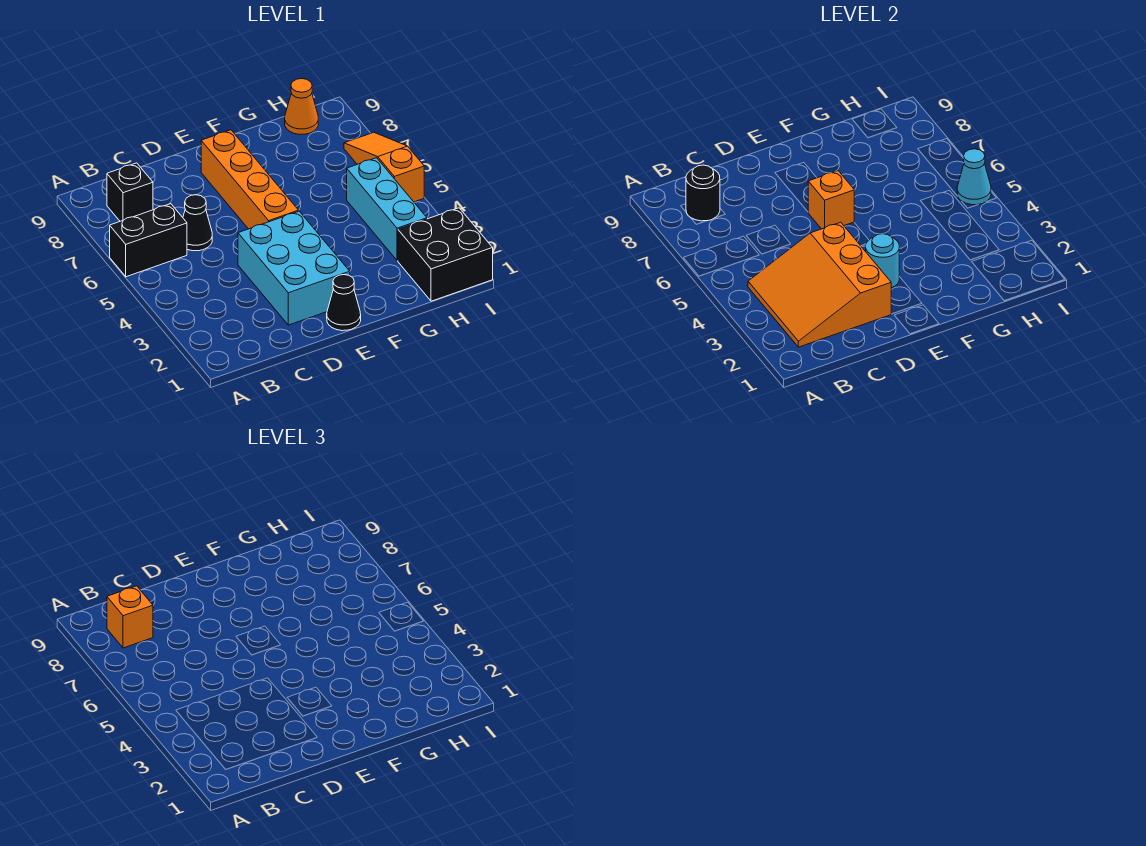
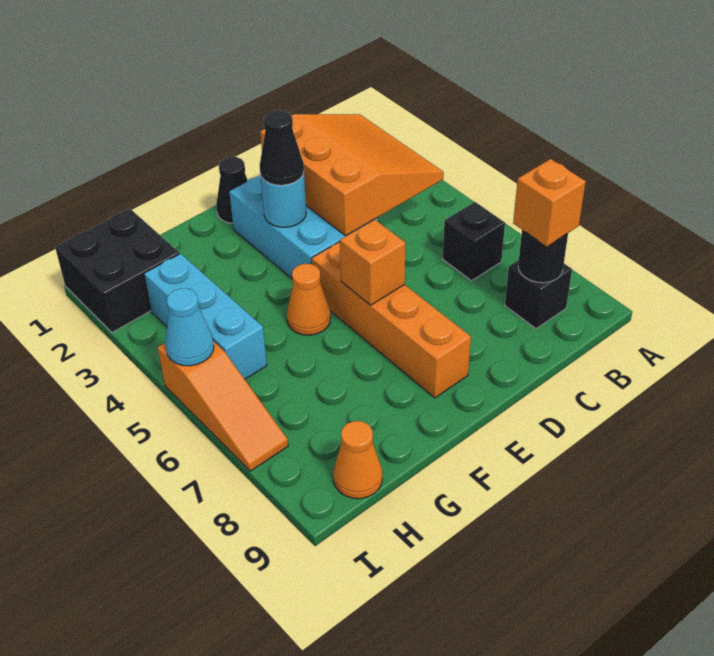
black brick A6:B6 level 1 -> black brick B6 level 1
black cone C6 level 1 -> black cone E3 level 3
none -> orange cone F5 level 1

